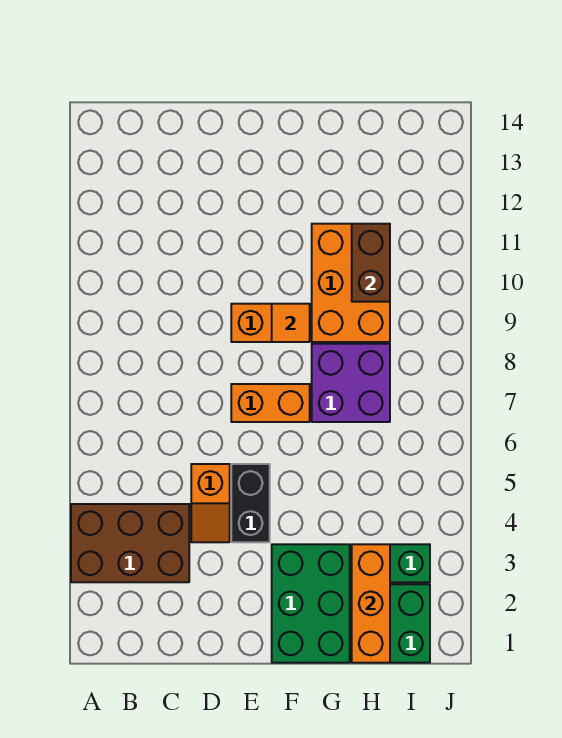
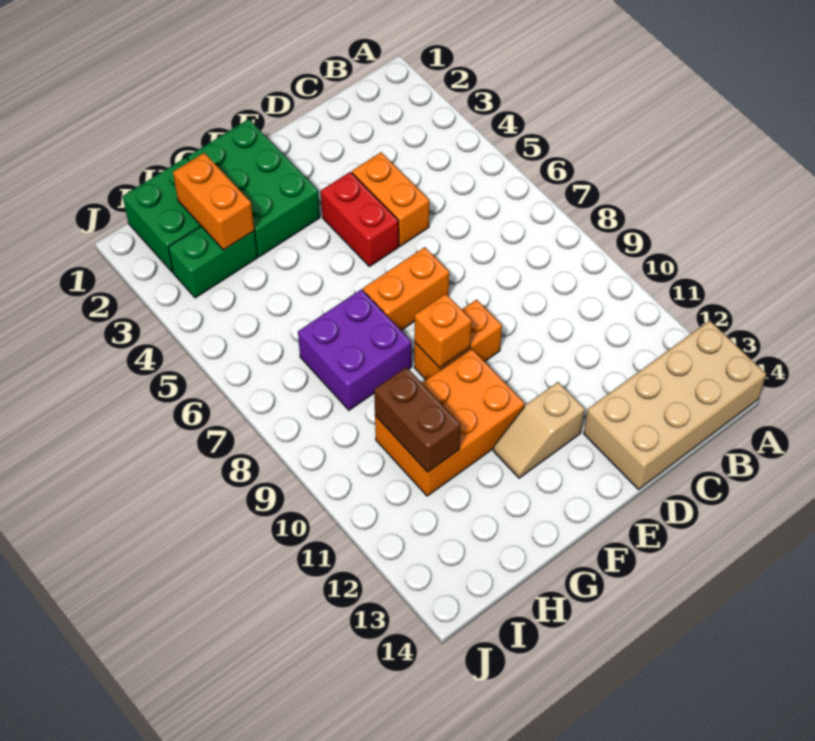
brown brick A3:C4 level 1 -> none
none -> tan brick A13:D14 level 1
orange slope D4:D5 level 1 top 5 -> orange brick D4:D5 level 1
black brick E4:E5 level 1 -> red brick E4:E5 level 1
none -> tan slope E12:F12 level 1 top E
orange tile F9 level 2 -> orange brick F9 level 2
orange brick G9:H11 level 1 -> orange brick F10:H11 level 1
orange brick H1:H3 level 2 -> orange brick H2:H3 level 2

